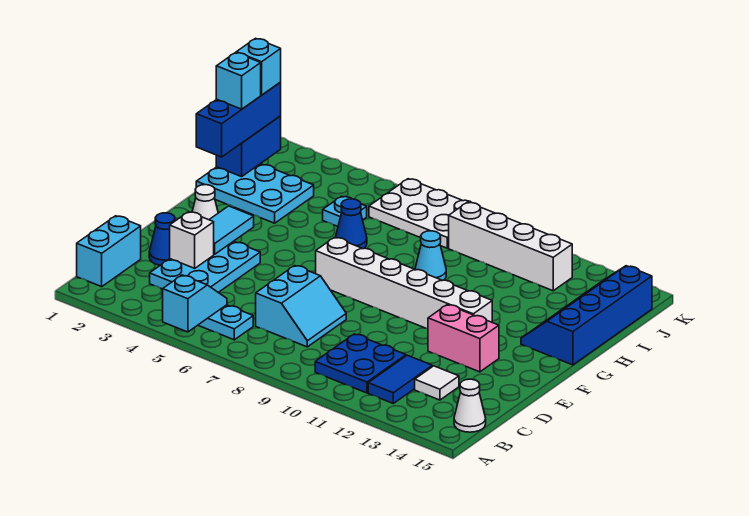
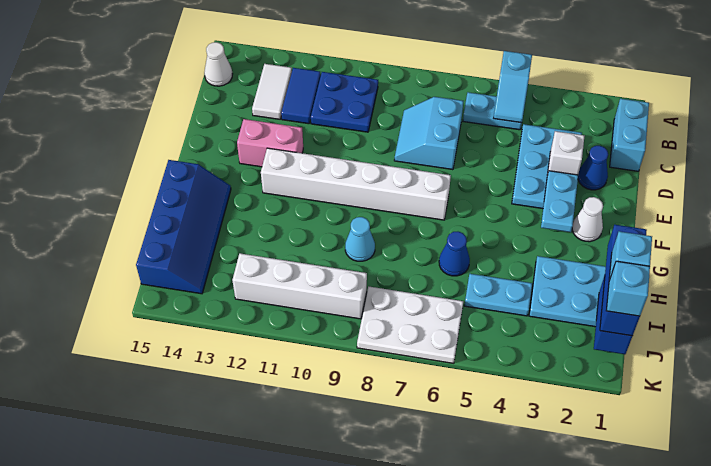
white tile C13 level 1 -> white tile B13:C13 level 1
cyan tile E3:F3 level 2 -> cyan plate E3:F3 level 2
cyan plate I5 level 1 -> cyan plate I4:I5 level 1

